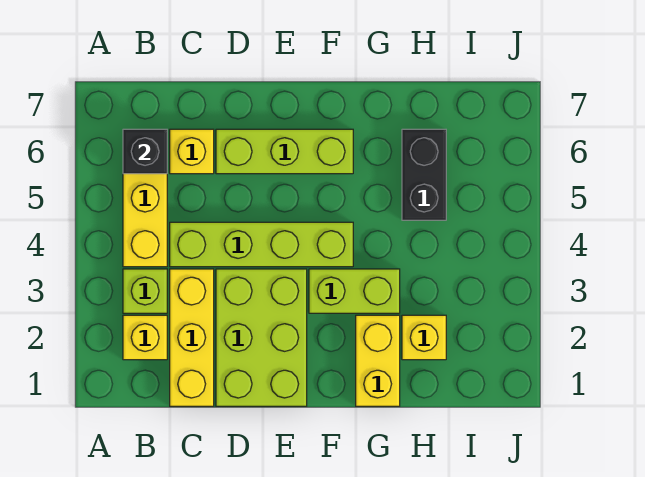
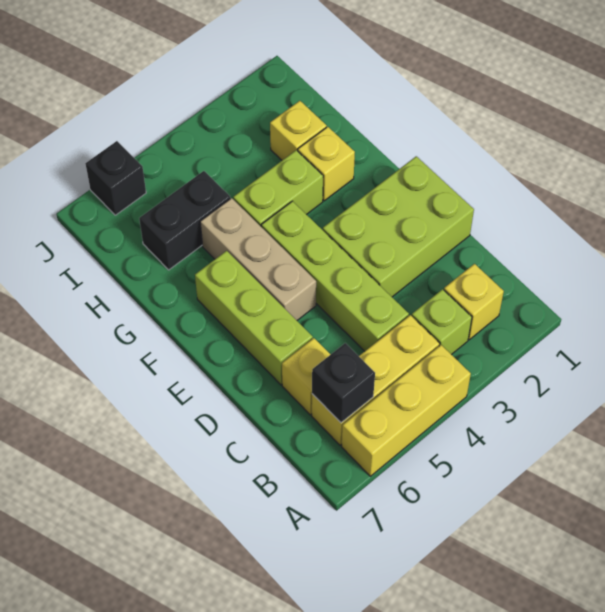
yellow brick C1:C3 level 1 -> yellow brick A4:A6 level 1
none -> tan brick E5:G5 level 1
lime brick F3:G3 level 1 -> lime brick G3:G4 level 1
yellow brick G1:G2 level 1 -> yellow brick G2 level 1
none -> black brick J6 level 1

